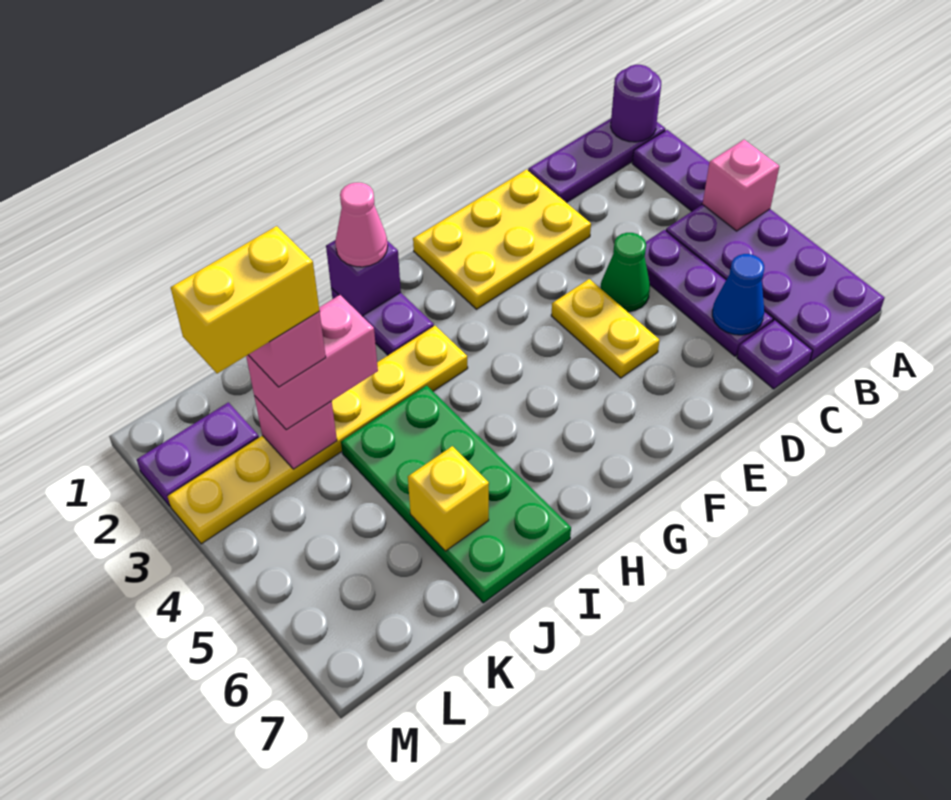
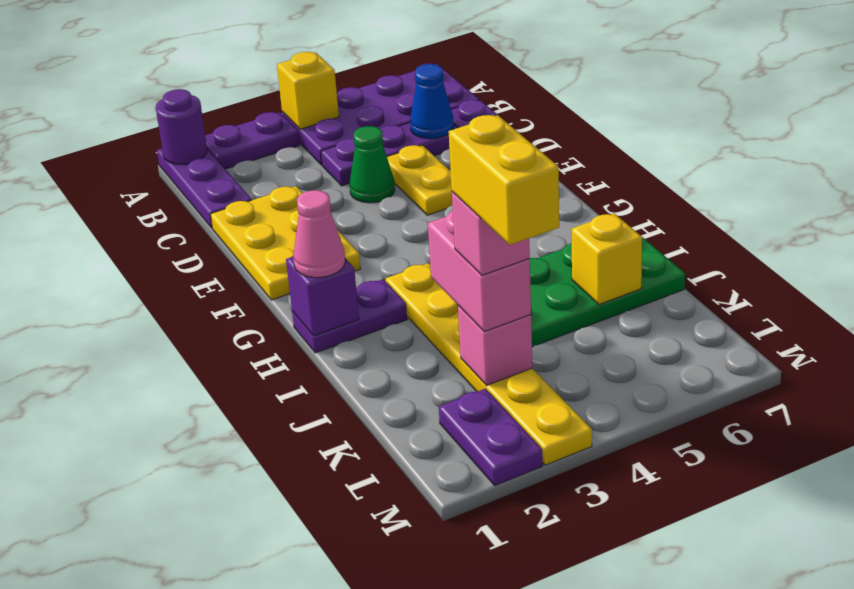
pink brick A4 level 2 -> yellow brick A4 level 2
yellow plate E4:E5 level 1 -> yellow plate D5:E5 level 1

